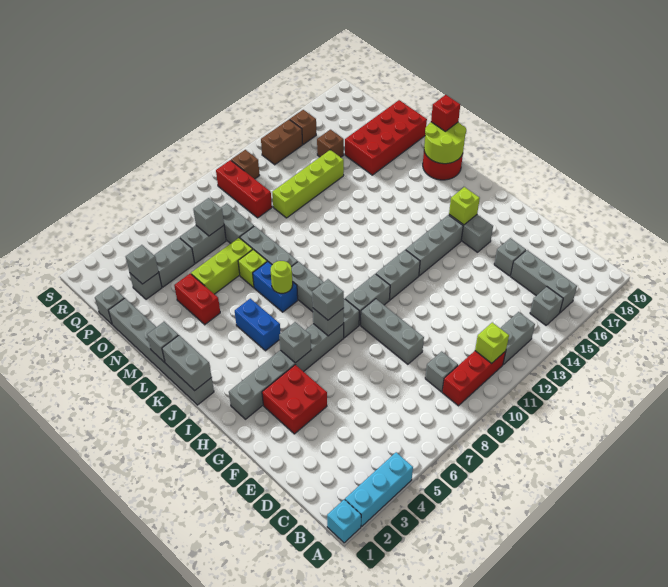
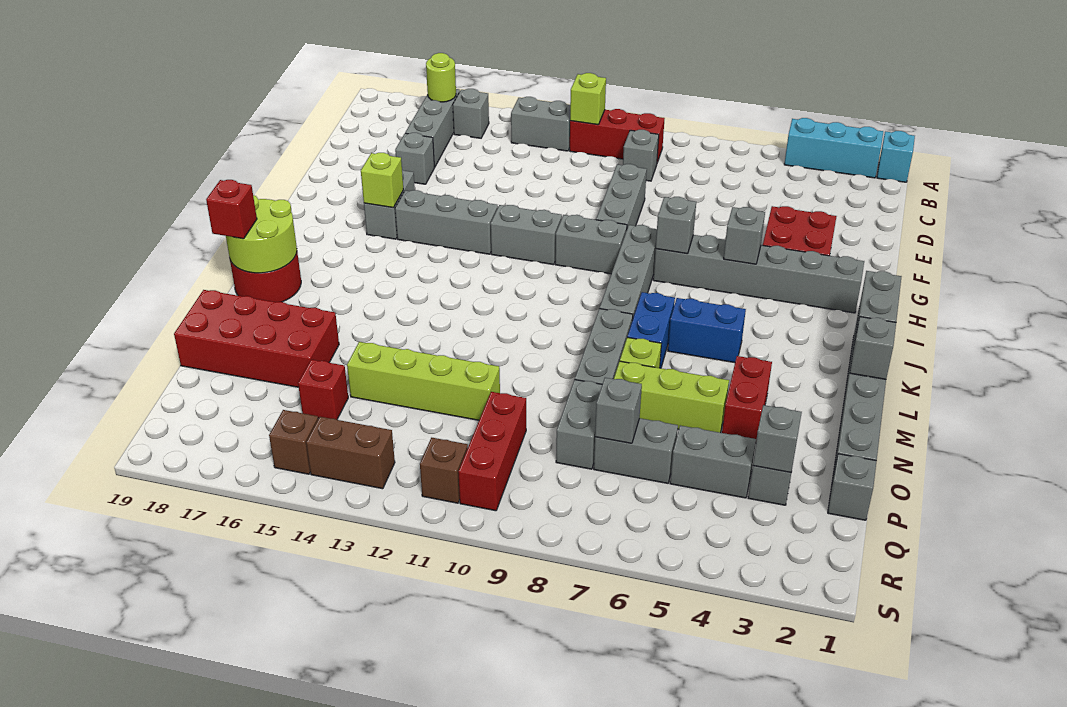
grey brick H7 level 3 -> none
blue brick J5:K5 level 1 -> blue brick K5:K6 level 1
lime round brick K7 level 2 -> lime round brick B16 level 2
brown brick P15 level 1 -> red brick P15 level 1

